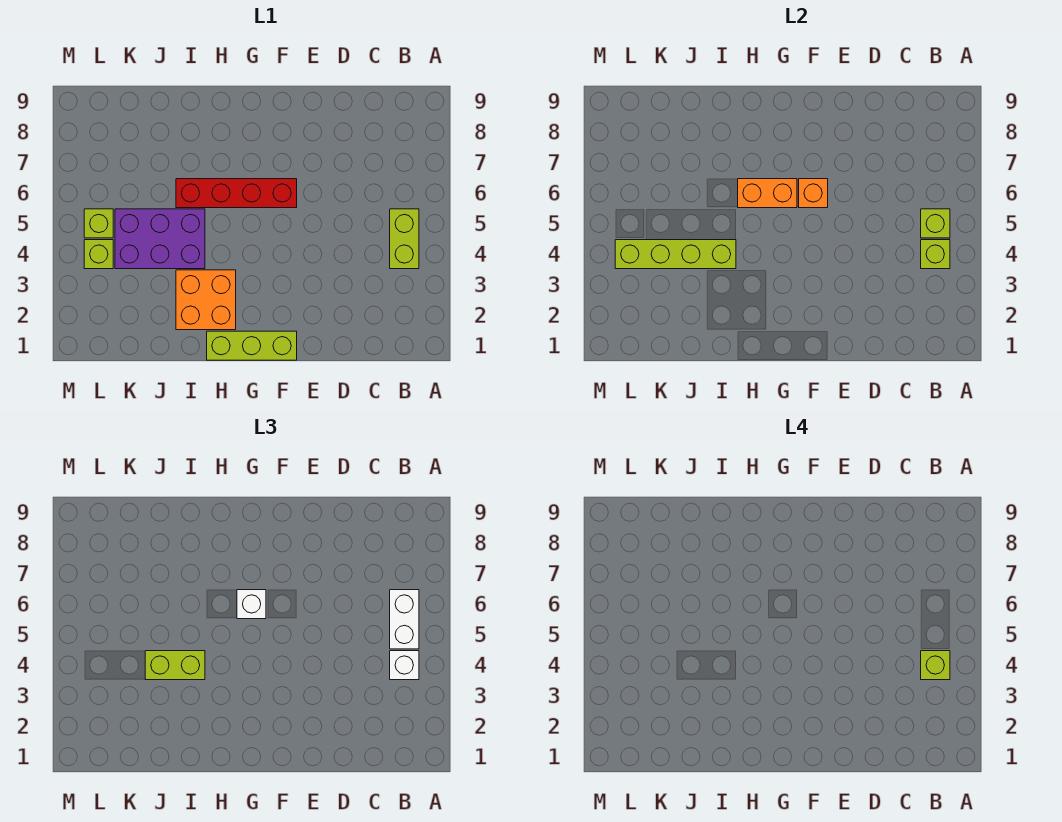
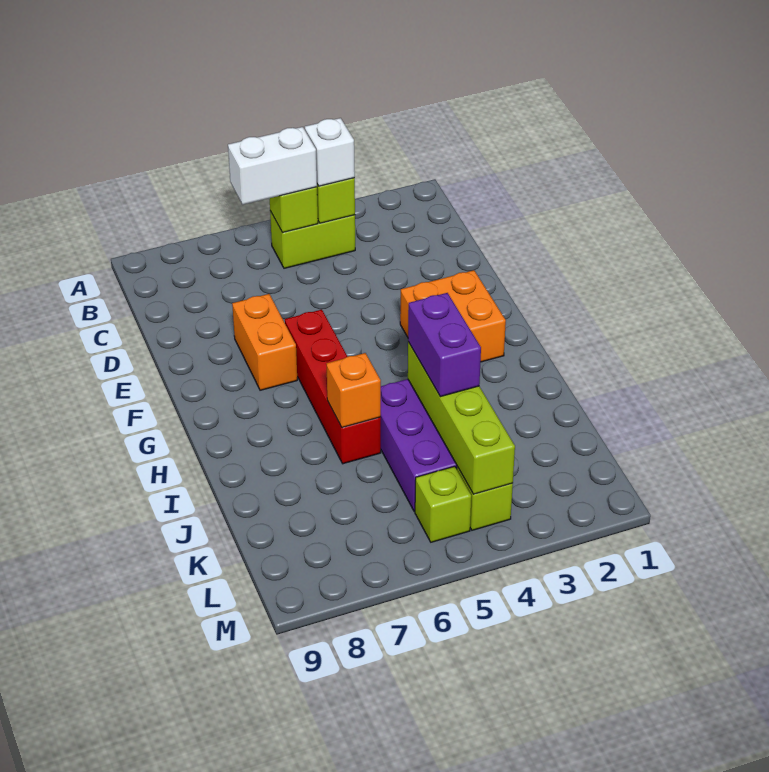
lime brick B4 level 4 -> none
lime brick F1:H1 level 1 -> none
orange brick F6 level 2 -> orange brick I6 level 2
orange brick G6:H6 level 2 -> orange brick E7:F7 level 1
white brick G6 level 3 -> none
orange brick H2:I3 level 1 -> orange brick F2:G3 level 1
lime brick I4:J4 level 3 -> purple brick I4:J4 level 3

